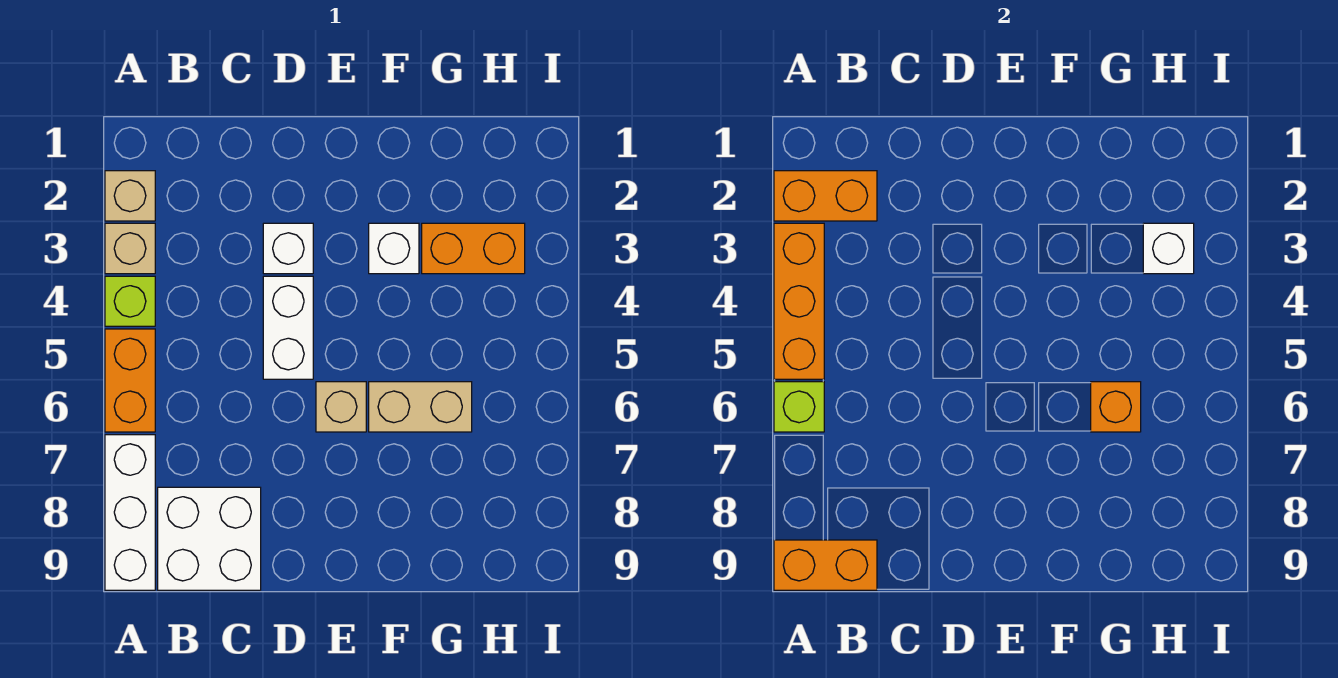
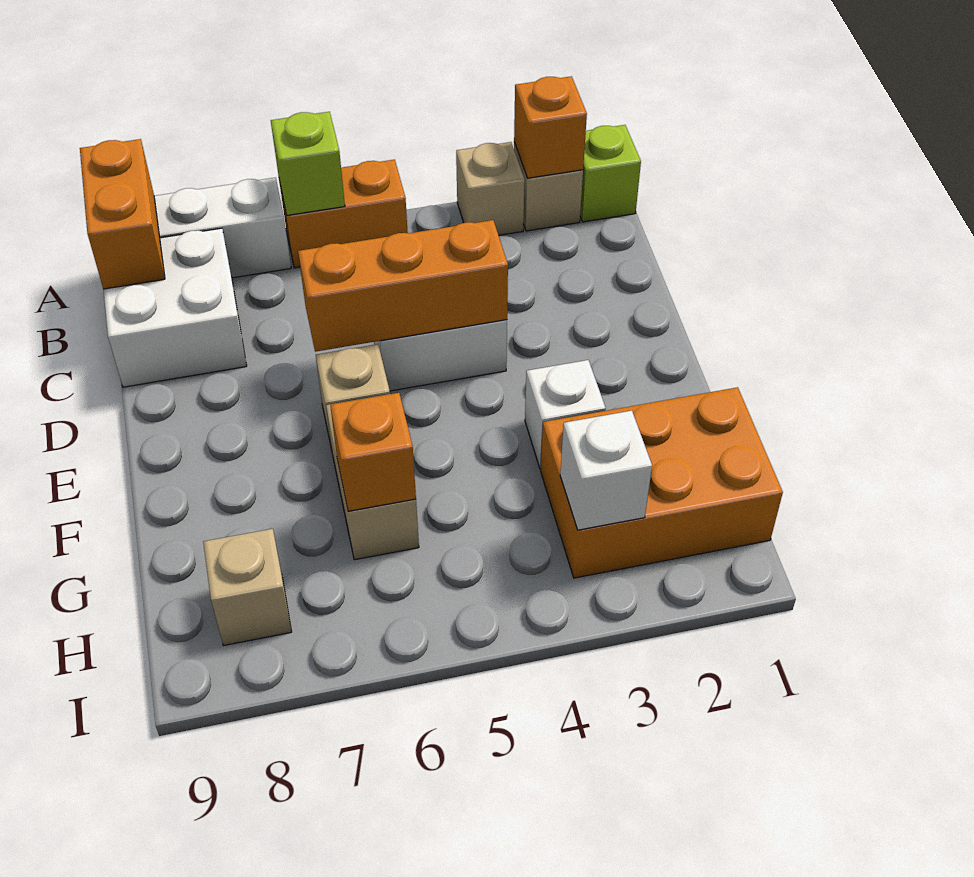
orange brick A2:B2 level 2 -> orange brick A2 level 2
orange brick A3:A5 level 2 -> orange brick D4:D6 level 2
lime brick A4 level 1 -> lime brick A1 level 1
white brick D3 level 1 -> none
orange brick G3:H3 level 1 -> orange brick G1:H3 level 1
none -> tan brick H8 level 1

